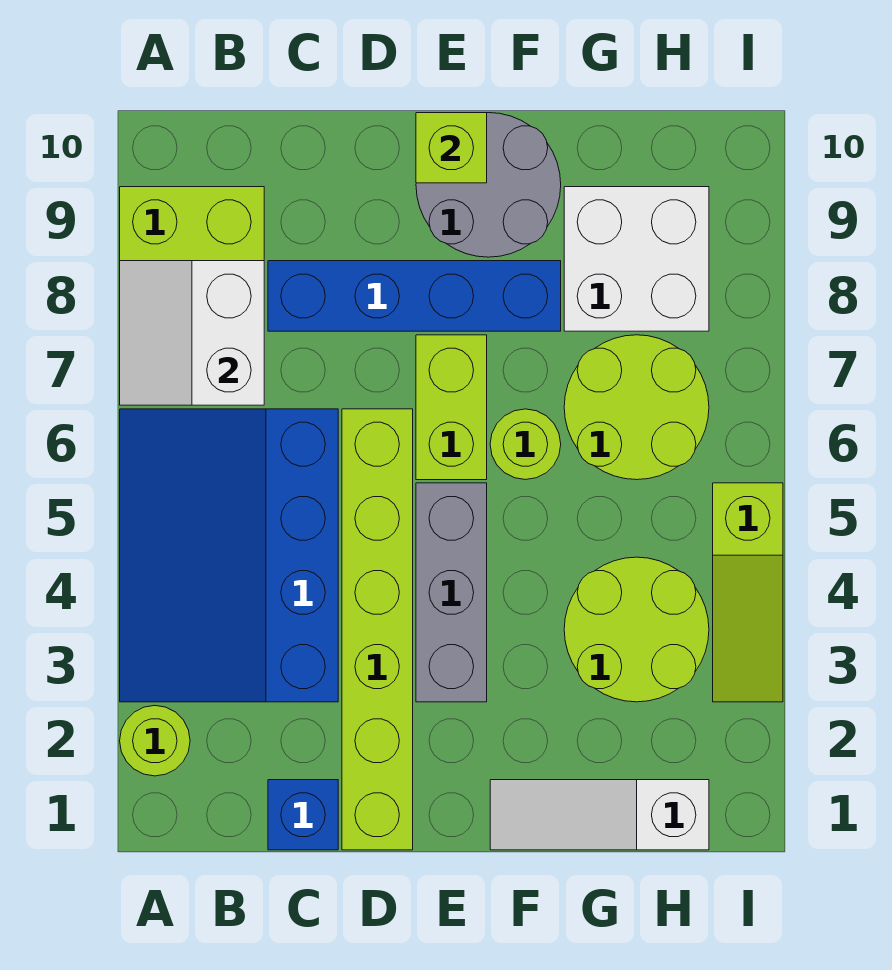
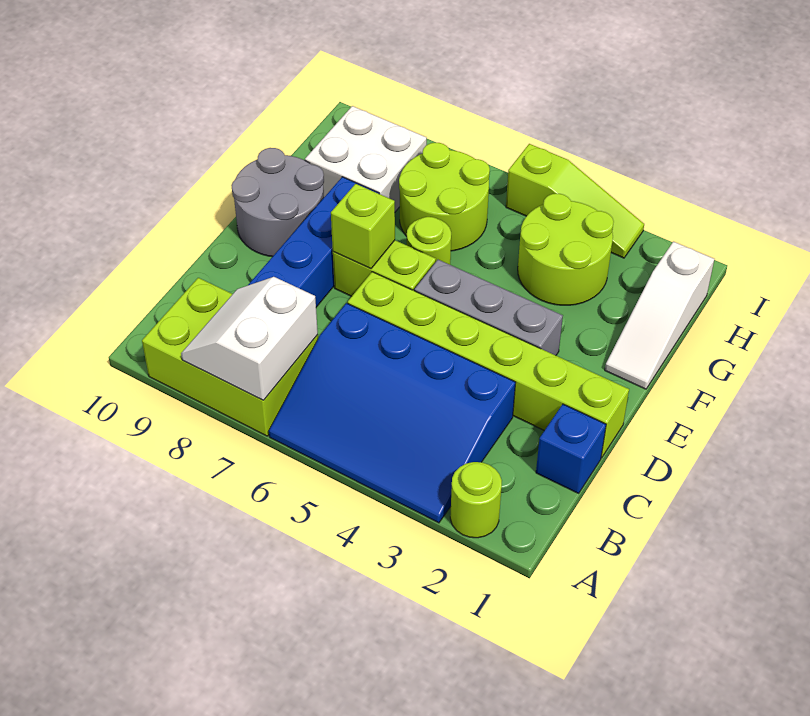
white slope A7:B8 level 2 top B -> white slope A7:B8 level 2 top 7
lime brick E10 level 2 -> lime brick E7 level 2

